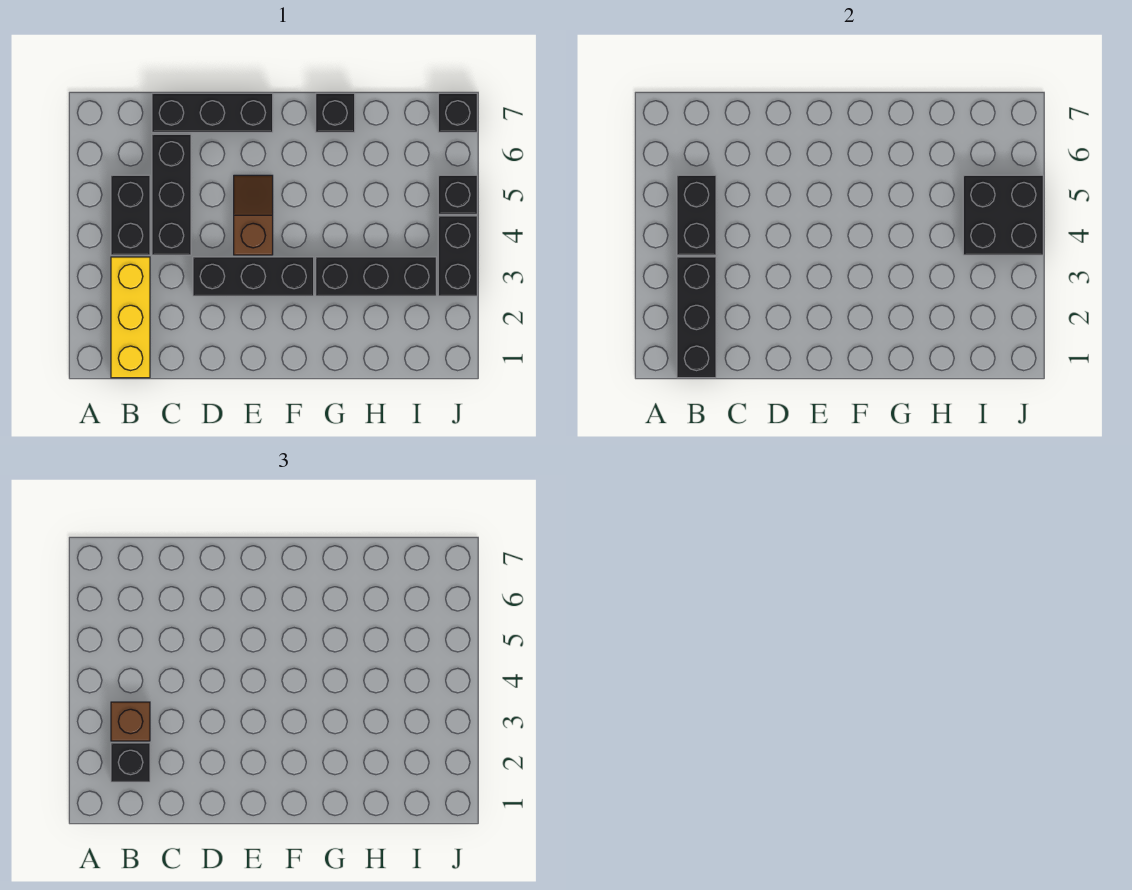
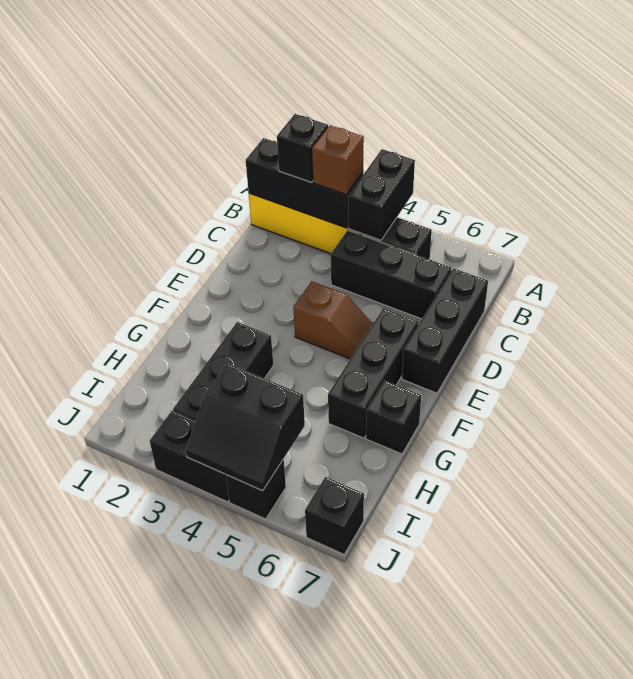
black brick B4:B5 level 2 -> black brick A4:B4 level 2
black brick D3:F3 level 1 -> black brick E6:G6 level 1
black brick I4:J5 level 2 -> black slope I4:J5 level 2 top I

